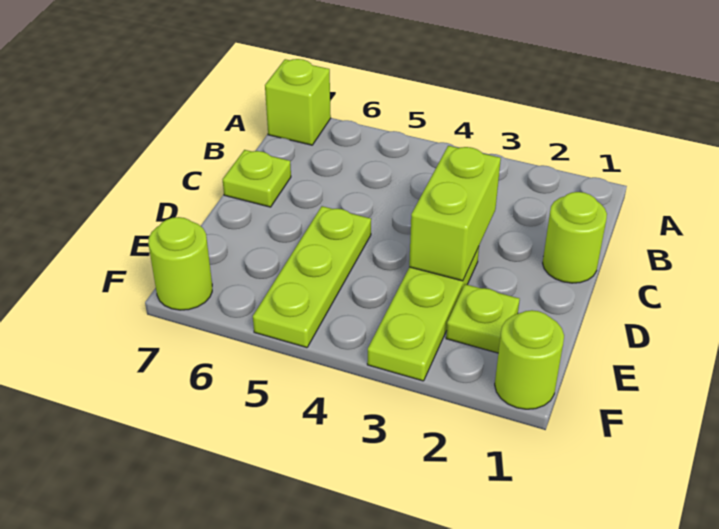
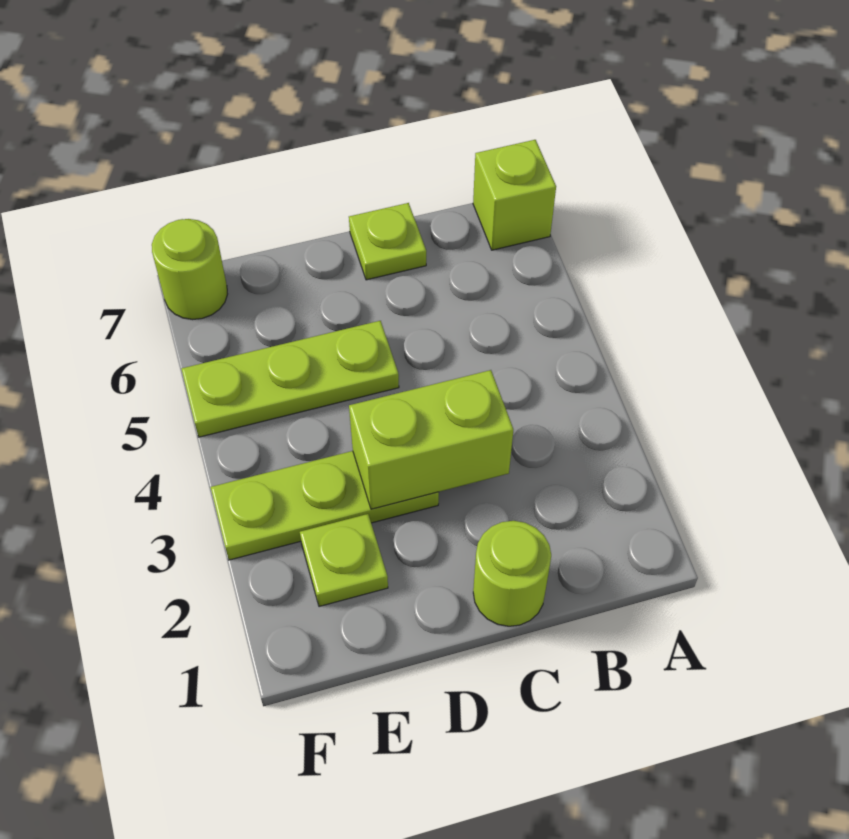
lime round brick F1 level 1 -> none

